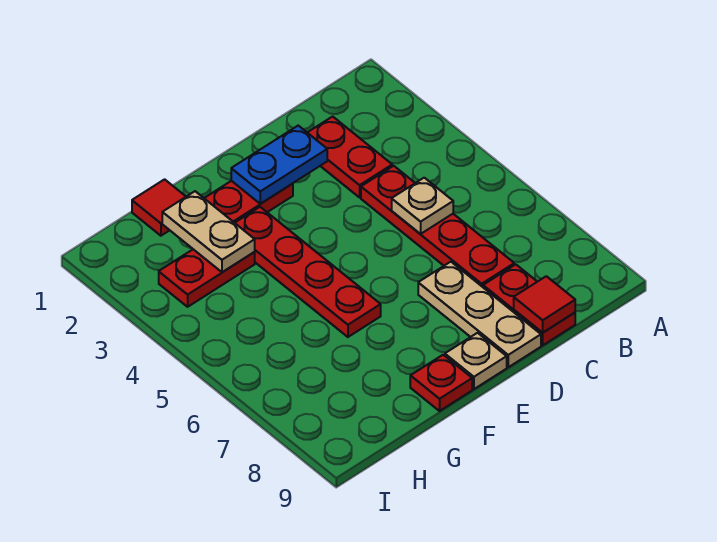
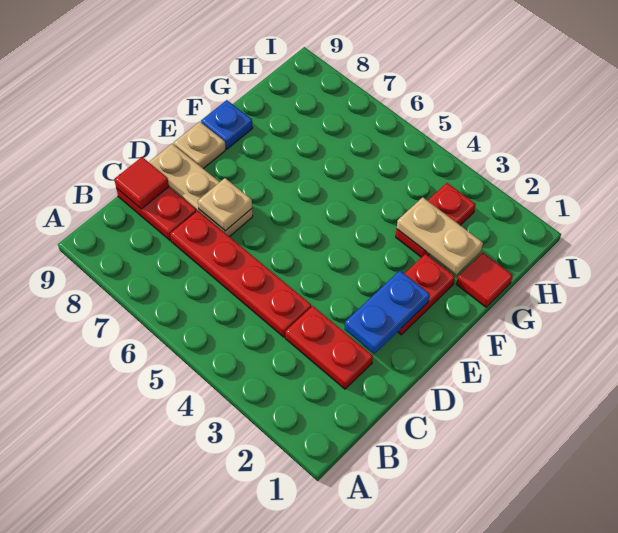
tan plate C5 level 2 -> tan plate D7 level 2
red plate F3:F6 level 1 -> none
red plate F9 level 1 -> blue plate F9 level 1

